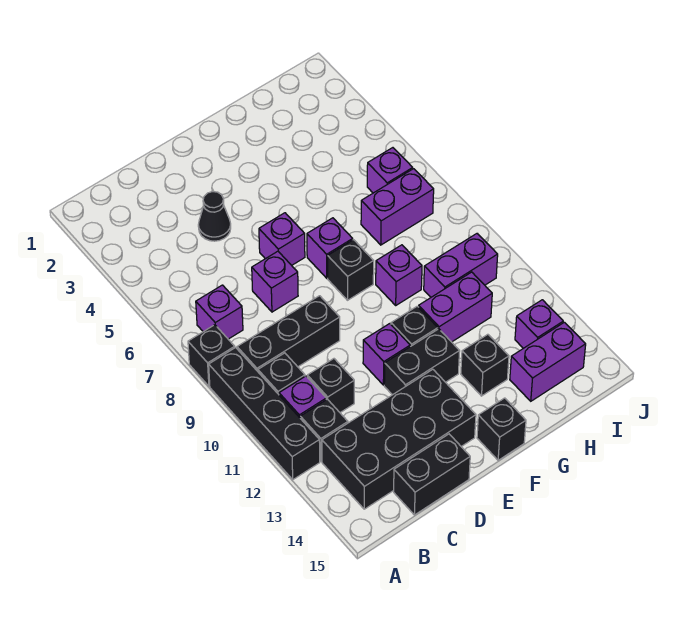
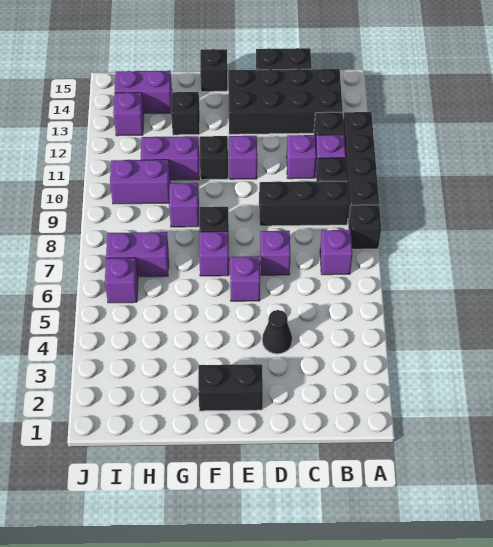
black brick C11 level 1 -> purple brick C11 level 1
black brick E12:F12 level 1 -> black brick E2:F2 level 1

